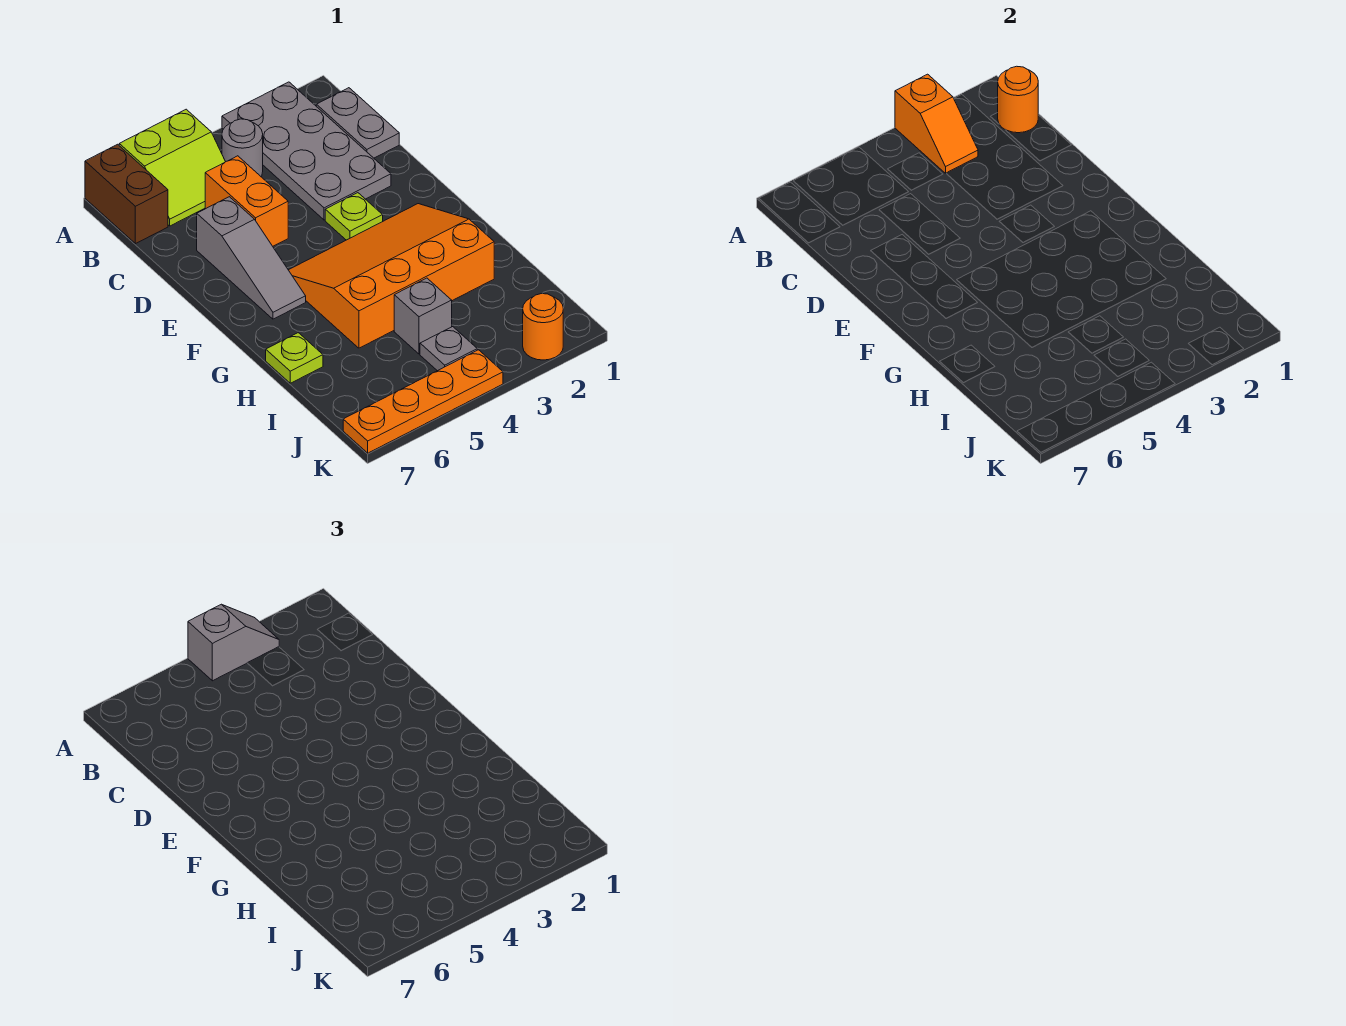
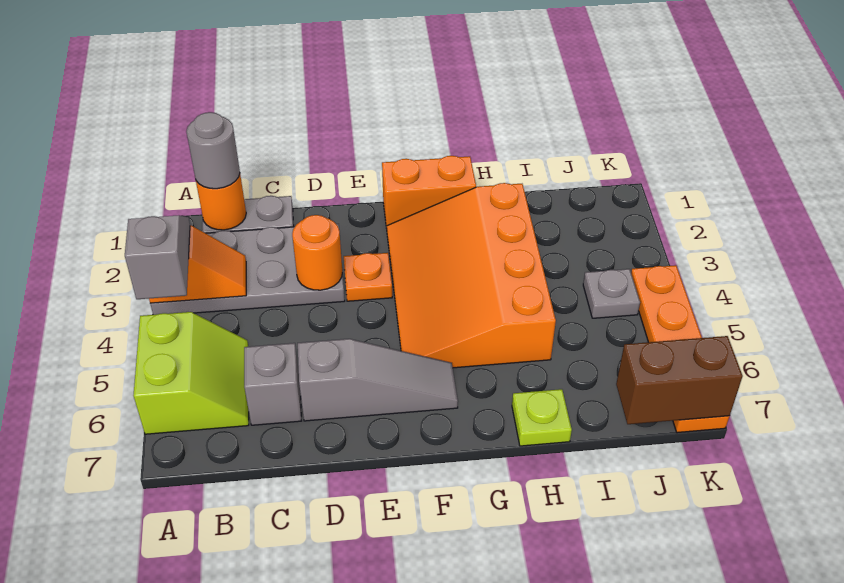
brown brick A7:B7 level 1 -> brown brick J7:K7 level 2
grey round brick B4 level 1 -> grey round brick B1 level 3
orange brick C5:D5 level 1 -> orange brick F1:G1 level 1
lime plate E3 level 1 -> orange plate E3 level 1
grey brick I4 level 1 -> grey brick C6 level 1
orange round brick K2 level 1 -> orange round brick D3 level 2

